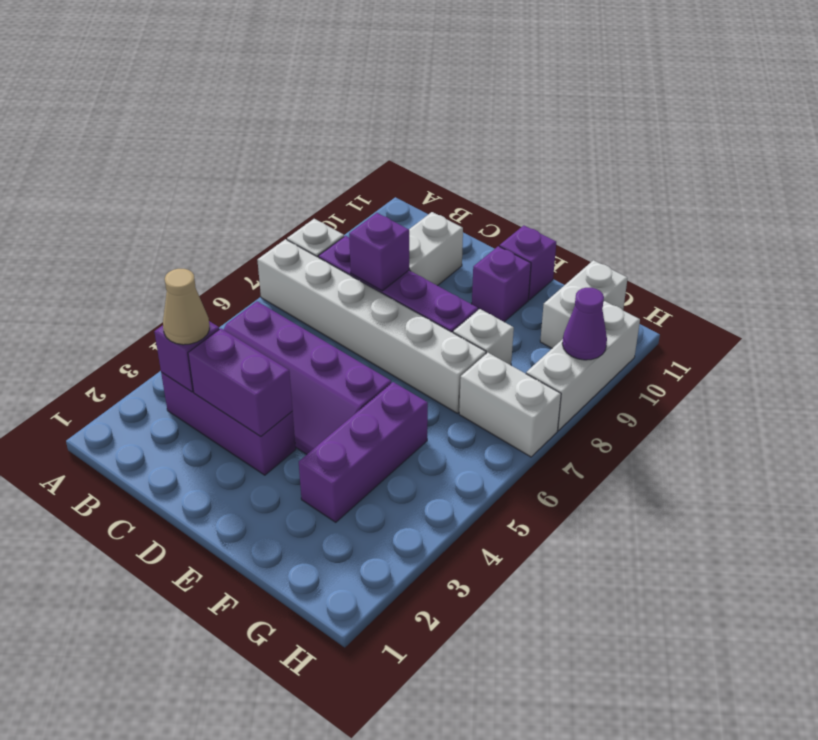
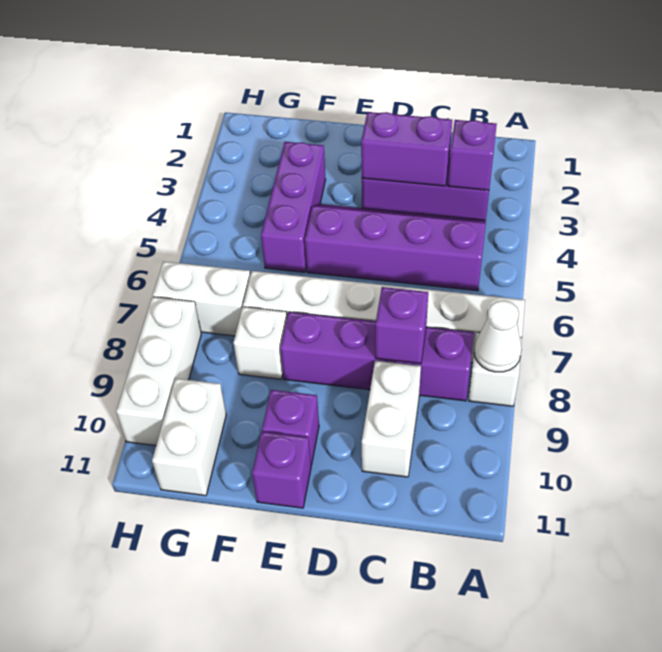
none -> white cone A8 level 2
tan cone B3 level 3 -> none
purple cone H9 level 2 -> none

